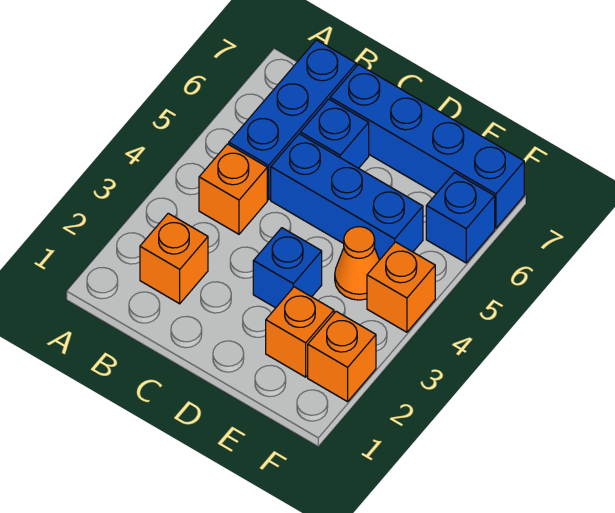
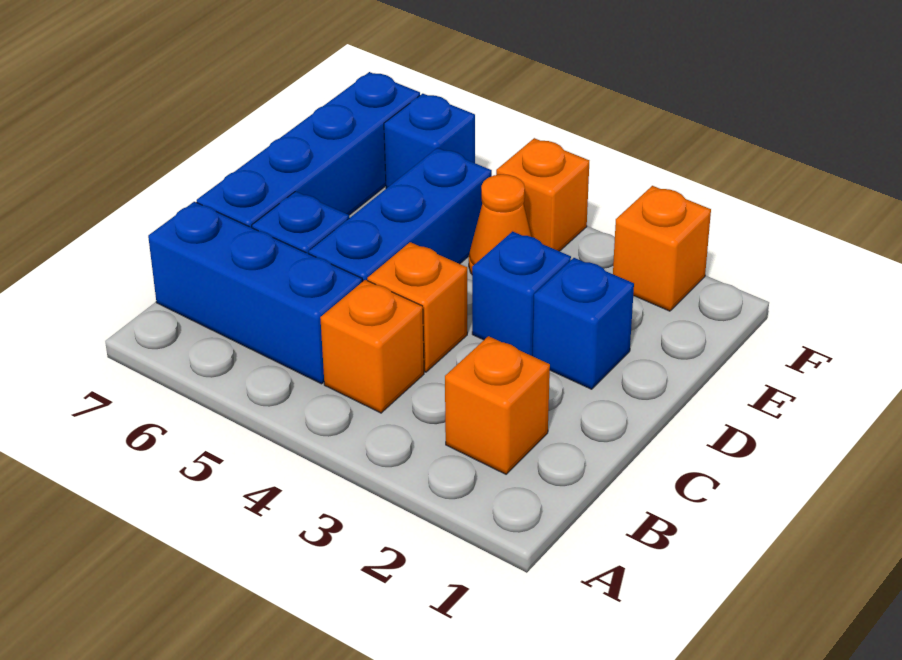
none -> blue brick D2 level 1
orange brick E2 level 1 -> orange brick C4 level 1

